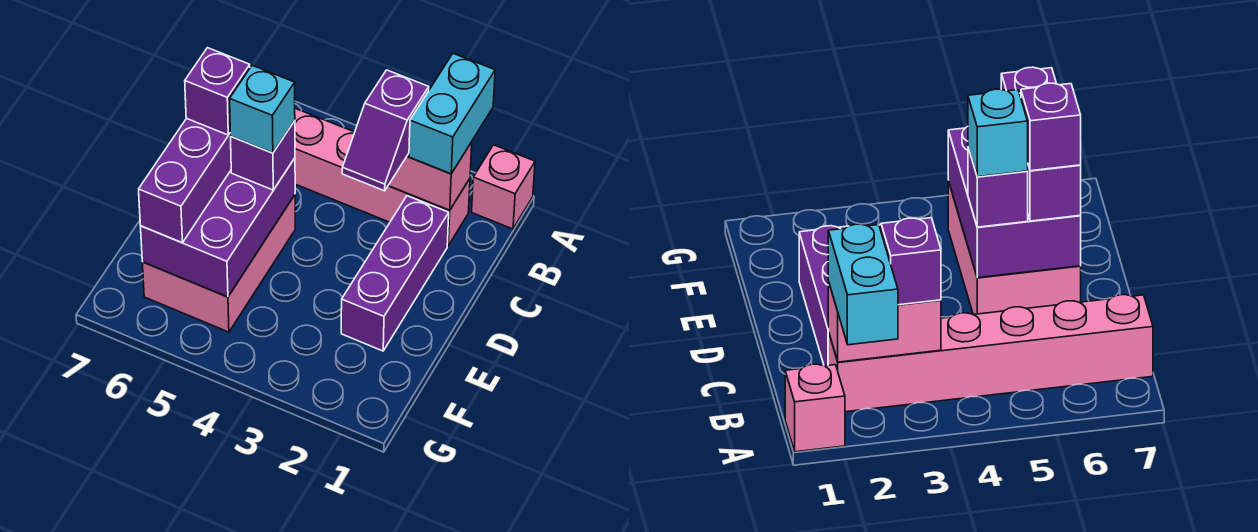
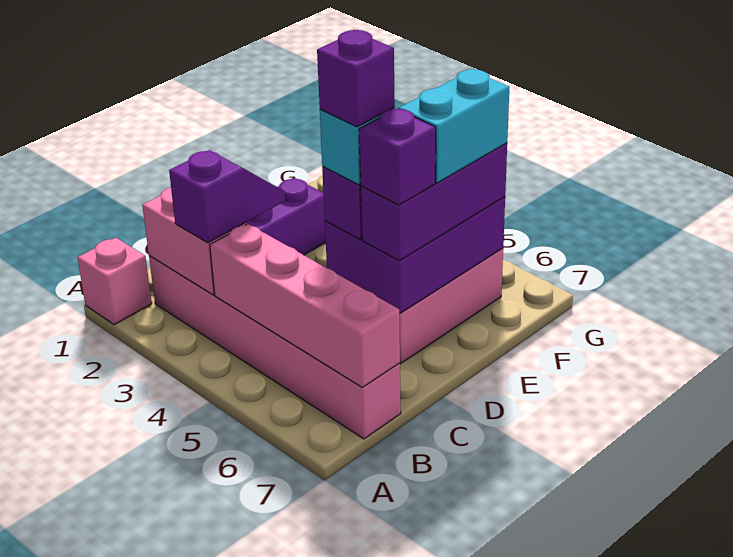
cyan brick A2:B2 level 3 -> cyan brick E6:F6 level 4
none -> pink brick B4:B7 level 2
none -> purple brick D5 level 5

